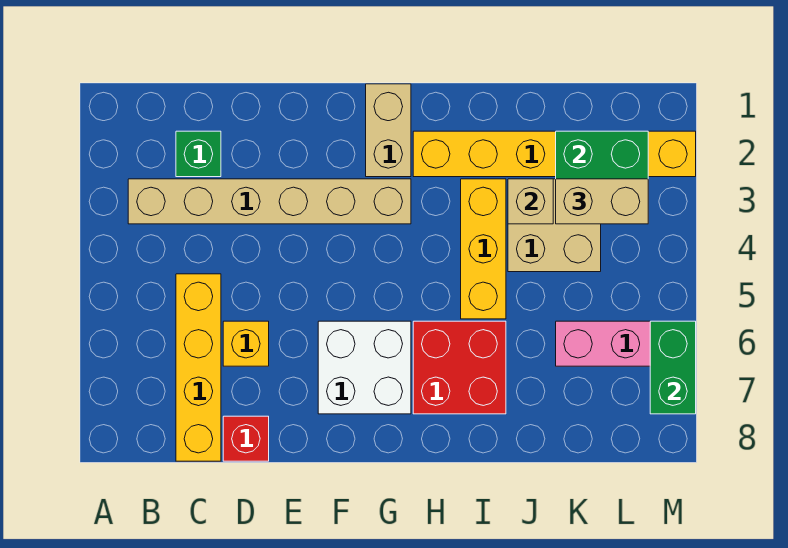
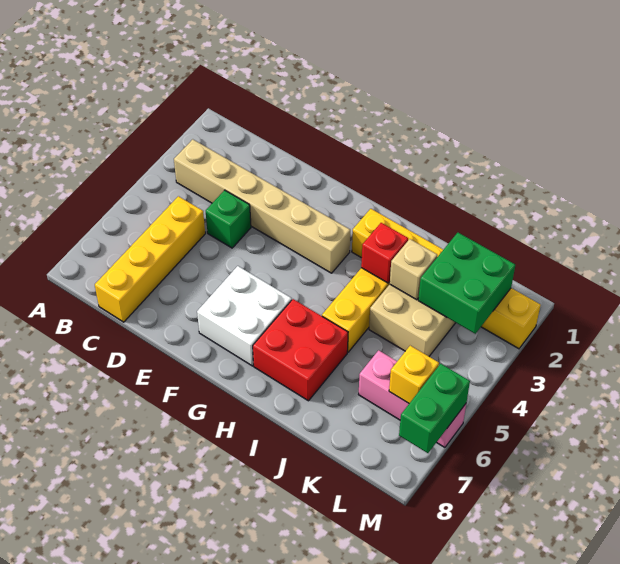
green brick C2 level 1 -> green brick D4 level 1
yellow brick D6 level 1 -> yellow brick L6 level 2
red brick D8 level 1 -> red brick I3 level 2
tan brick G1:G2 level 1 -> none
tan brick K3:L3 level 3 -> none

